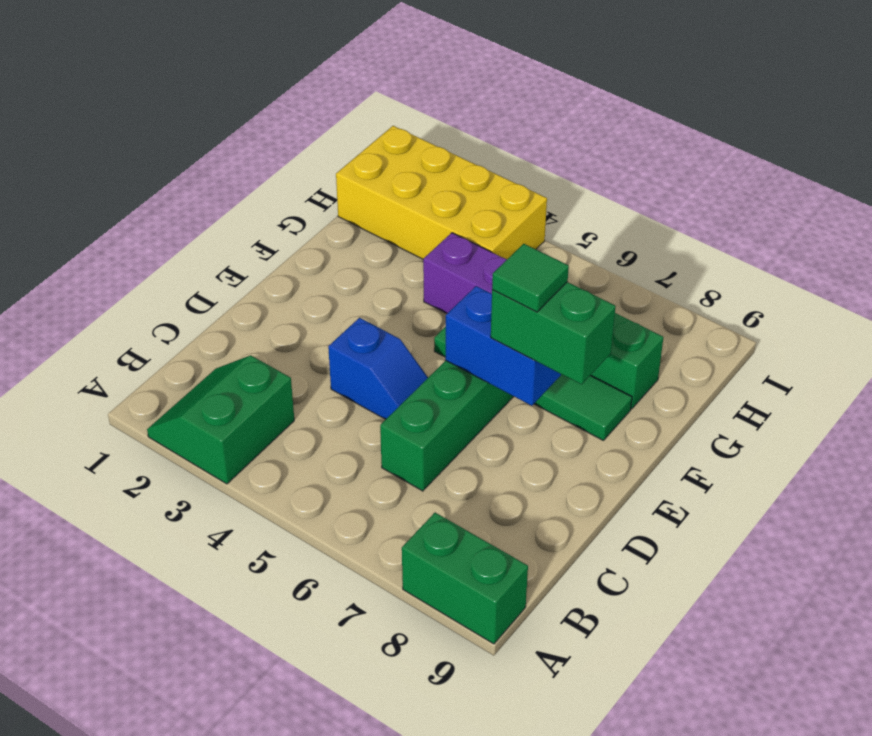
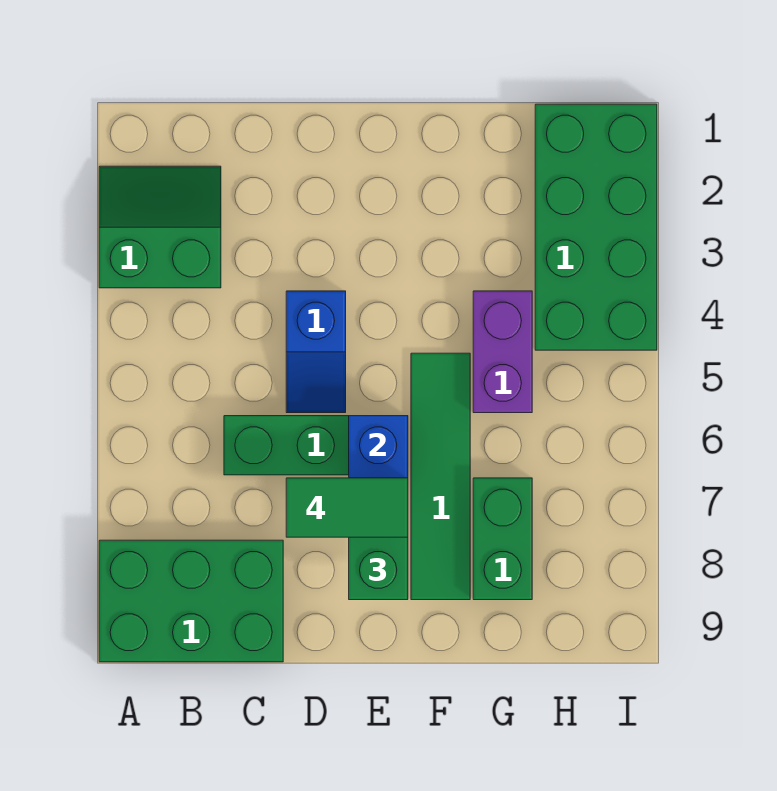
green brick A8:A9 level 1 -> green brick A8:C9 level 1
green tile E7 level 4 -> green tile D7:E7 level 4
yellow brick H1:I4 level 1 -> green brick H1:I4 level 1

